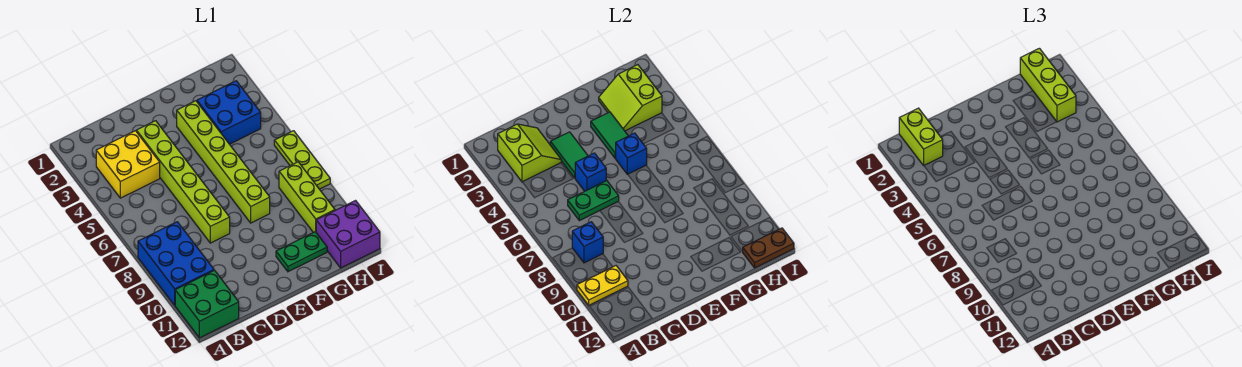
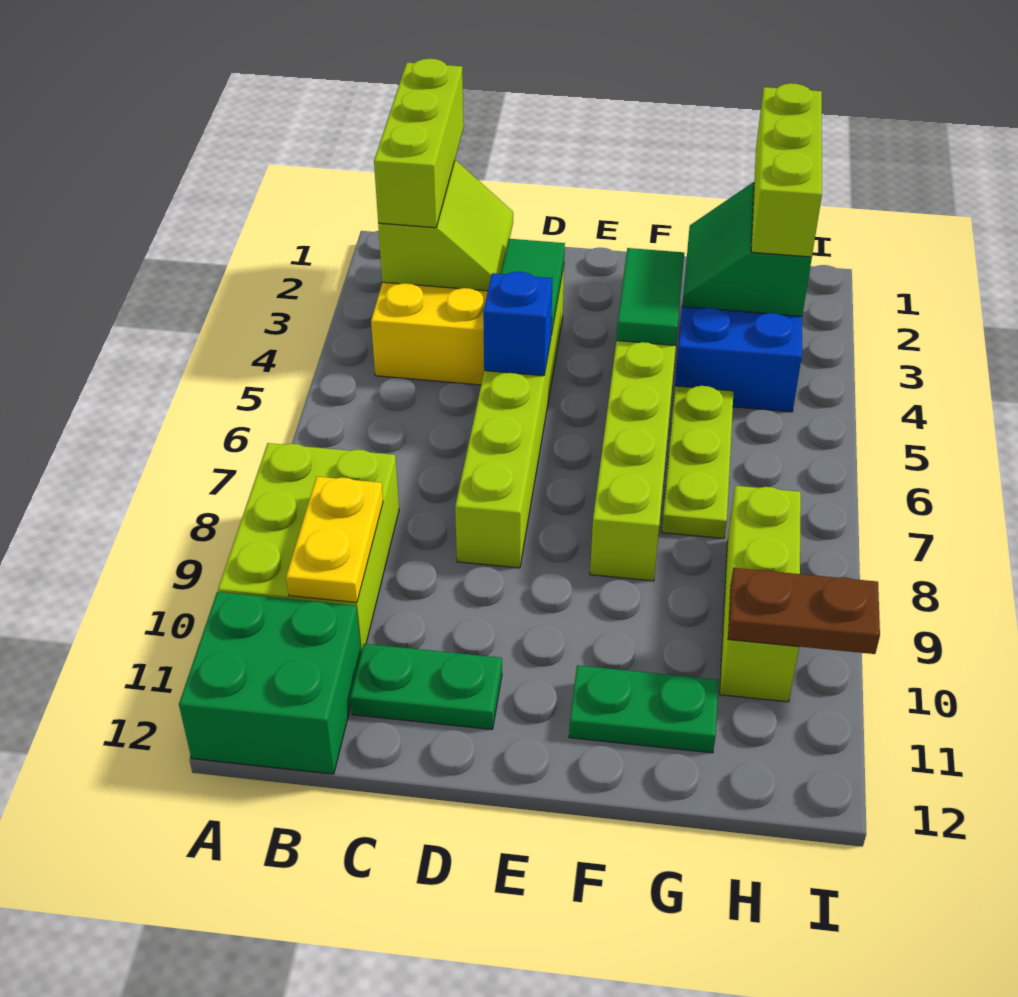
blue brick A8:B10 level 1 -> lime brick A8:B10 level 1
yellow plate A10:B10 level 2 -> yellow plate B9:B10 level 2
lime brick B1:B2 level 3 -> lime brick B1:B3 level 3
blue brick B8 level 2 -> none
green plate C6:D6 level 2 -> green plate C11:D11 level 1
blue brick F5 level 2 -> none
lime slope G2:H3 level 2 top H -> green slope G2:H3 level 2 top H
purple brick H11:I12 level 1 -> none
brown plate H12:I12 level 2 -> brown plate H10:I10 level 2
lime plate I6:I8 level 1 -> lime plate G5:G7 level 1

